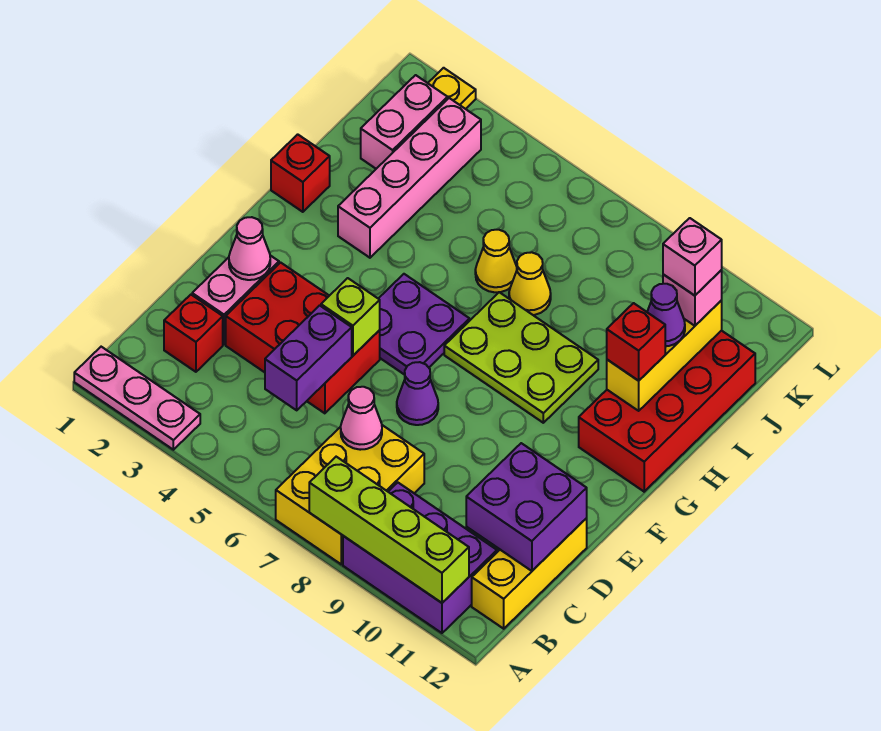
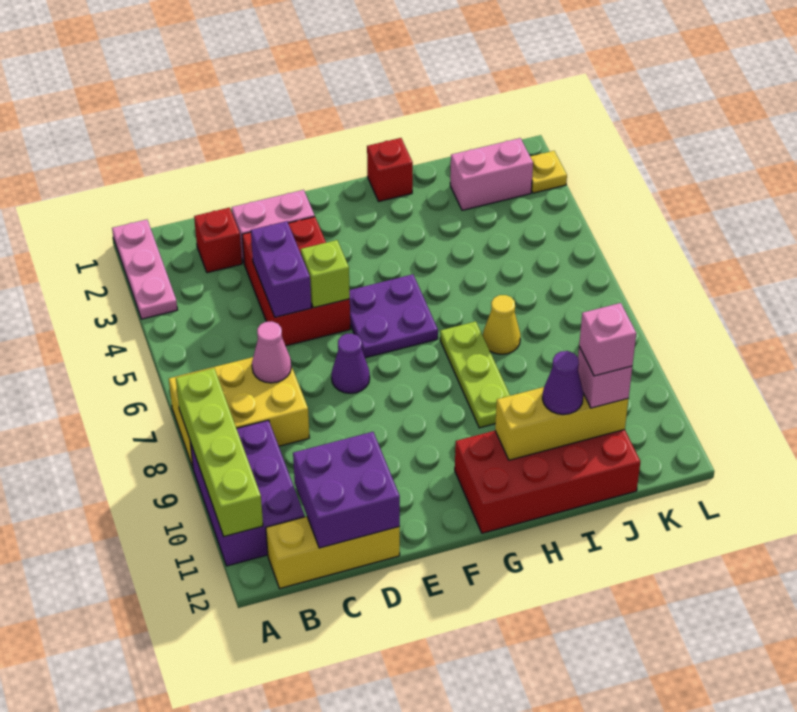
purple brick C5:D5 level 2 -> purple brick D4:D5 level 2
pink cone E2 level 2 -> none
lime plate G7:H9 level 1 -> lime plate H7:H9 level 1
pink brick H3:K3 level 1 -> none
red brick H11 level 3 -> none
yellow cone I6 level 1 -> none

